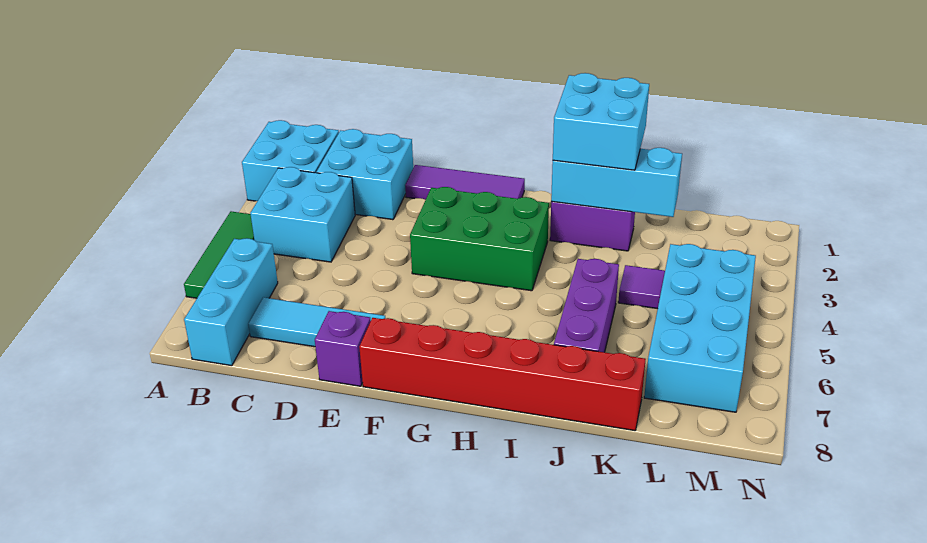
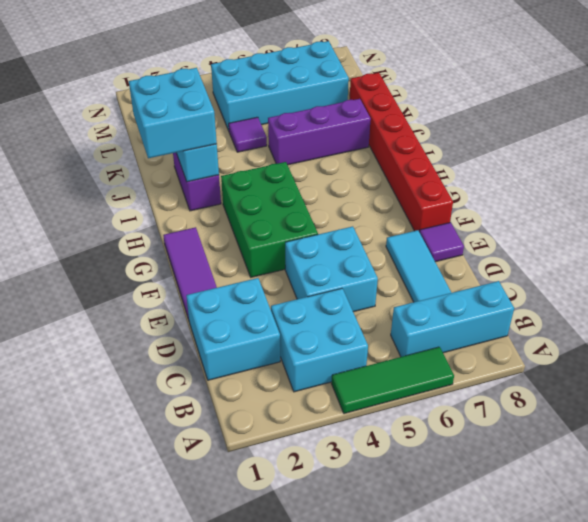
cyan brick A1:B2 level 1 -> cyan brick D4:E5 level 1
purple brick E8 level 1 -> purple tile E8 level 1

